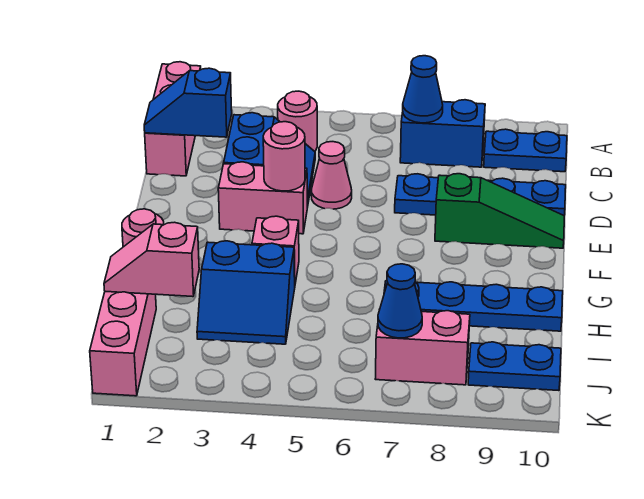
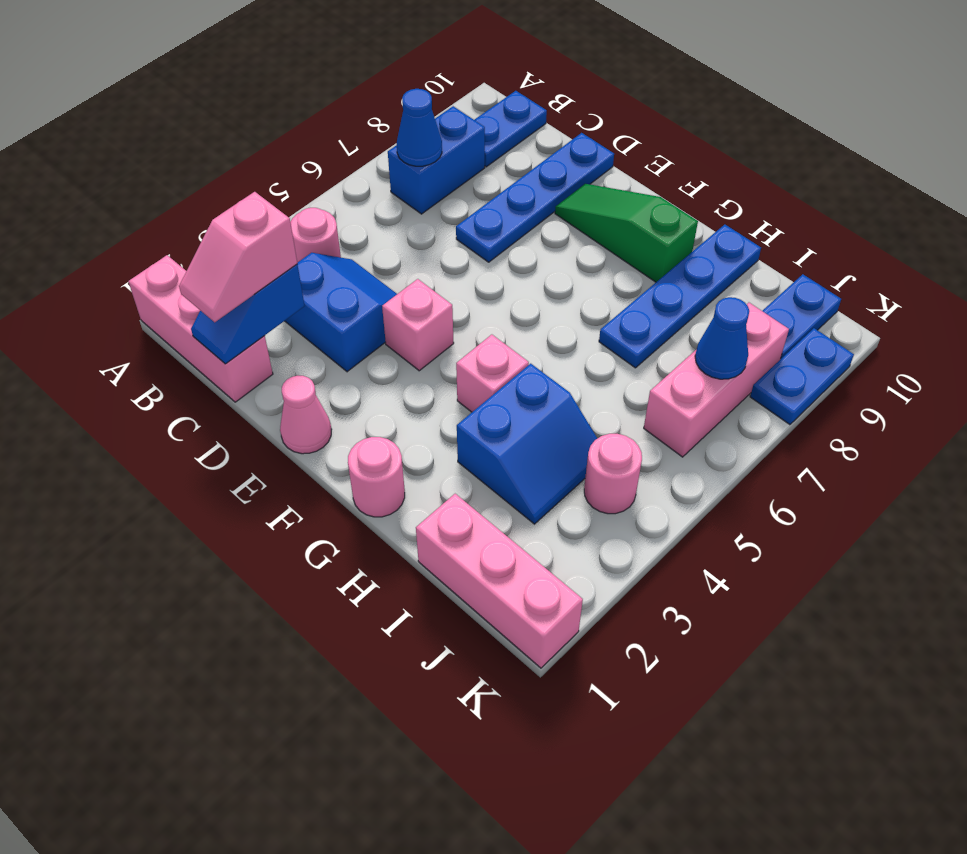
pink cone D5 level 1 -> pink cone E1 level 1
pink brick E3:E4 level 1 -> pink brick E4 level 1
pink round brick E4 level 2 -> pink round brick J4 level 1
green slope E8:E10 level 1 top 8 -> green slope E9:G9 level 1 top G
pink slope I1:I2 level 2 top 2 -> pink slope C1:C2 level 3 top 2
pink brick J7:J8 level 1 -> pink brick J6:J8 level 1
none -> blue plate K8:K9 level 1

